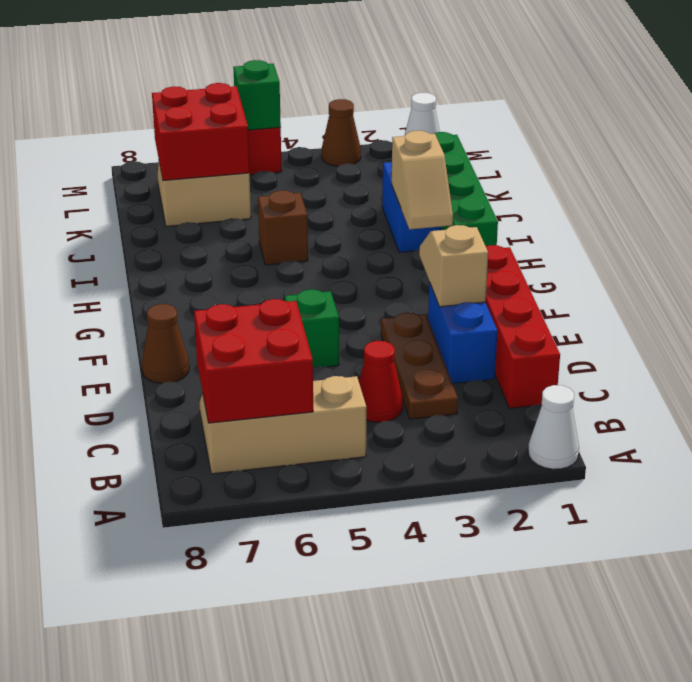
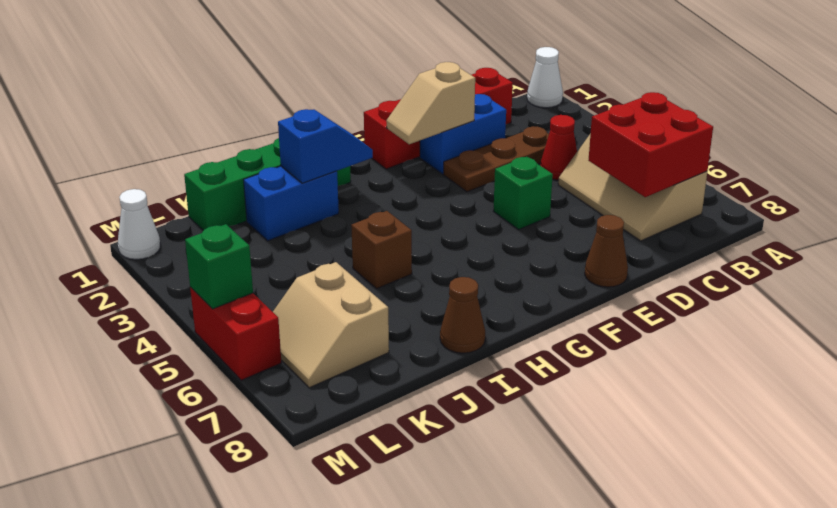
tan slope H2:I2 level 2 top I -> blue slope H2:I2 level 2 top I
red brick K6:L7 level 2 -> none
brown cone M3 level 1 -> brown cone I8 level 1

